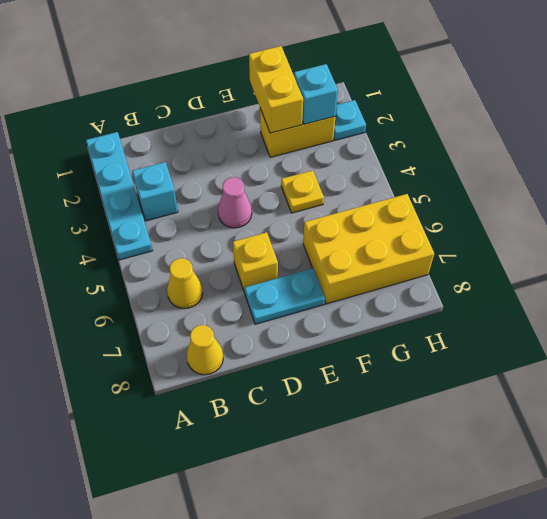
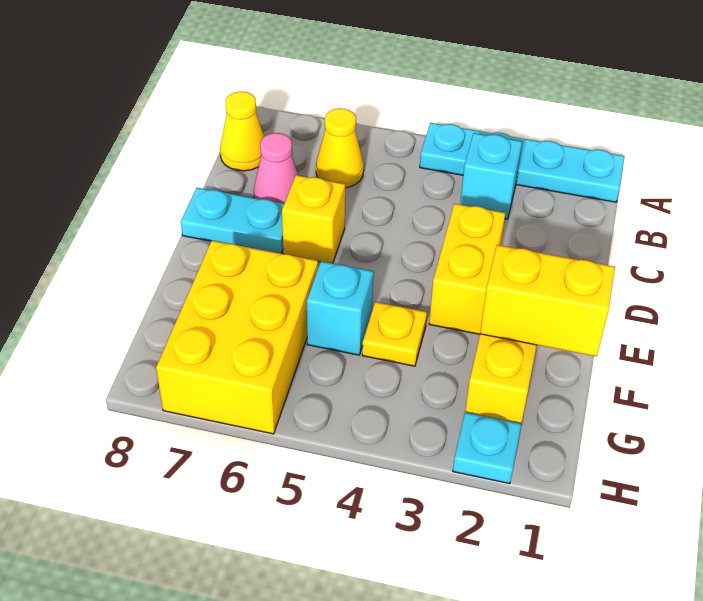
none -> yellow brick D3:E3 level 1
pink cone D4 level 1 -> pink cone C7 level 1
cyan plate D7:E7 level 1 -> cyan plate D7:D8 level 1
cyan brick G2 level 2 -> cyan brick F5 level 1

